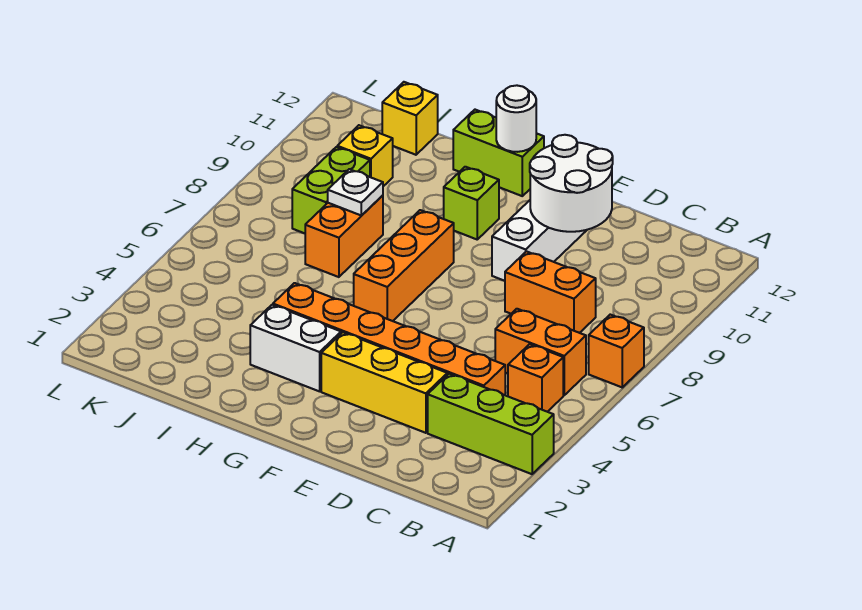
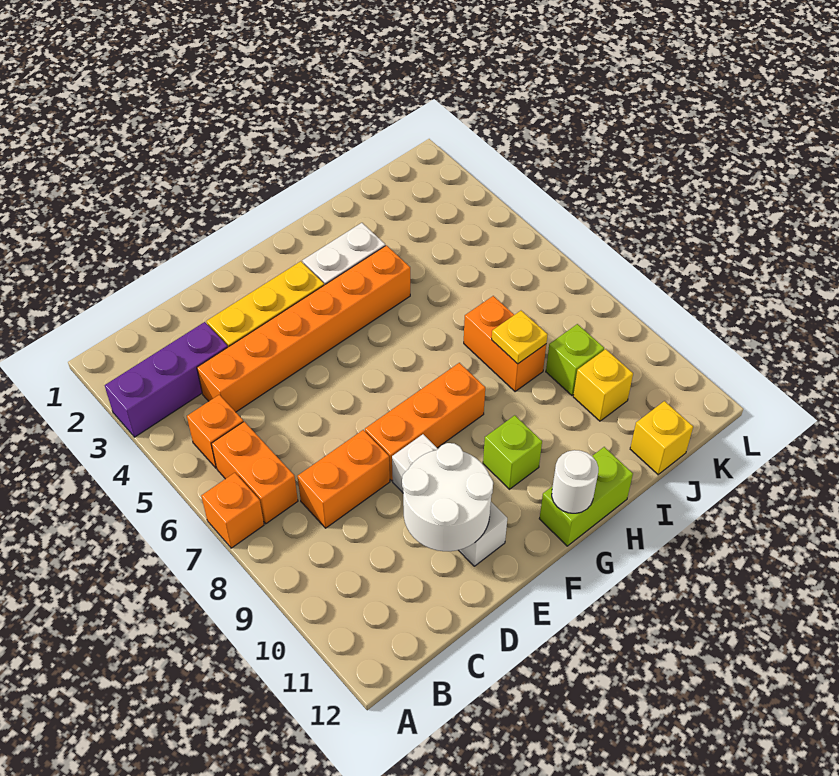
lime brick A3:C3 level 1 -> purple brick A3:C3 level 1
orange brick B6:C6 level 1 -> orange brick B6:B7 level 1
orange brick G6:G8 level 1 -> orange brick E8:G8 level 1
white plate I8 level 2 -> yellow plate I8 level 2
lime brick J8:J9 level 1 -> lime brick J9 level 1

